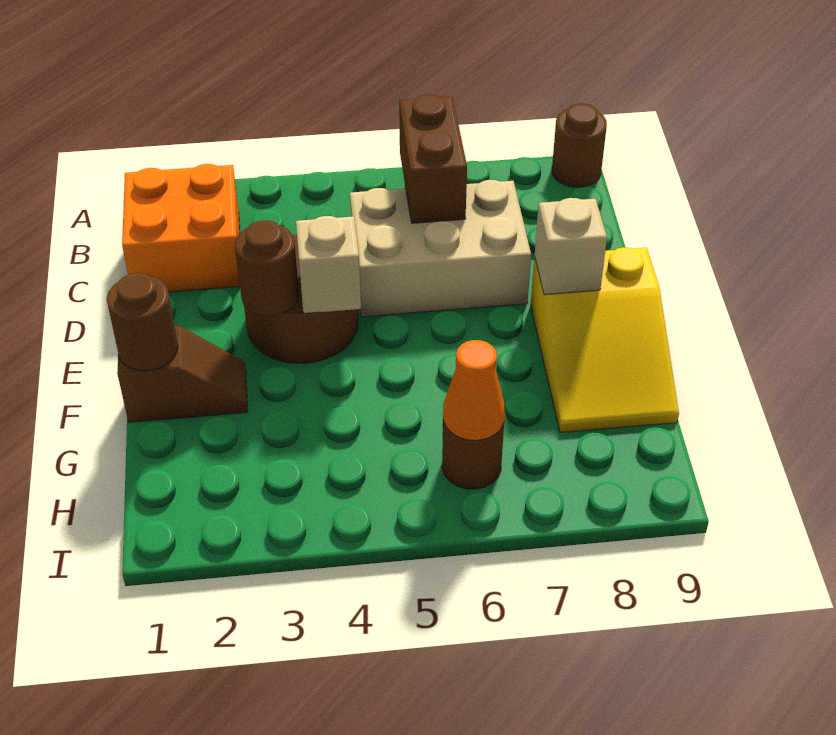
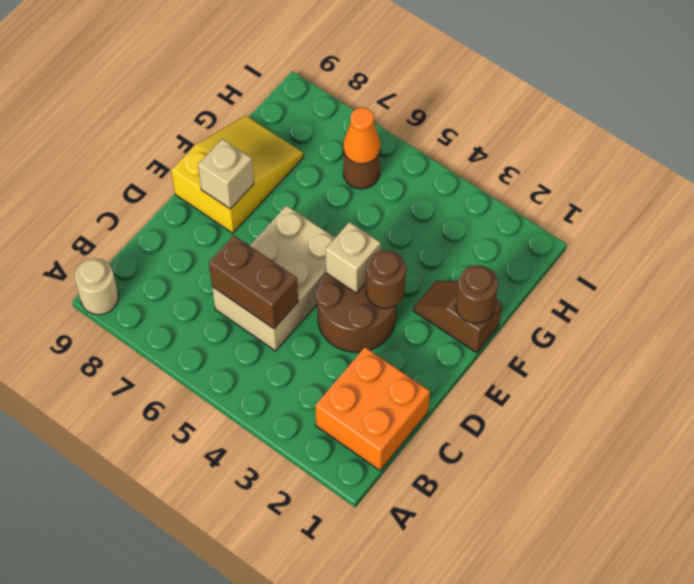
brown round brick A9 level 1 -> tan round brick A9 level 1
brown brick B6:C6 level 2 -> brown brick C5:C6 level 2
tan brick C5:D7 level 1 -> tan brick C5:E6 level 1

